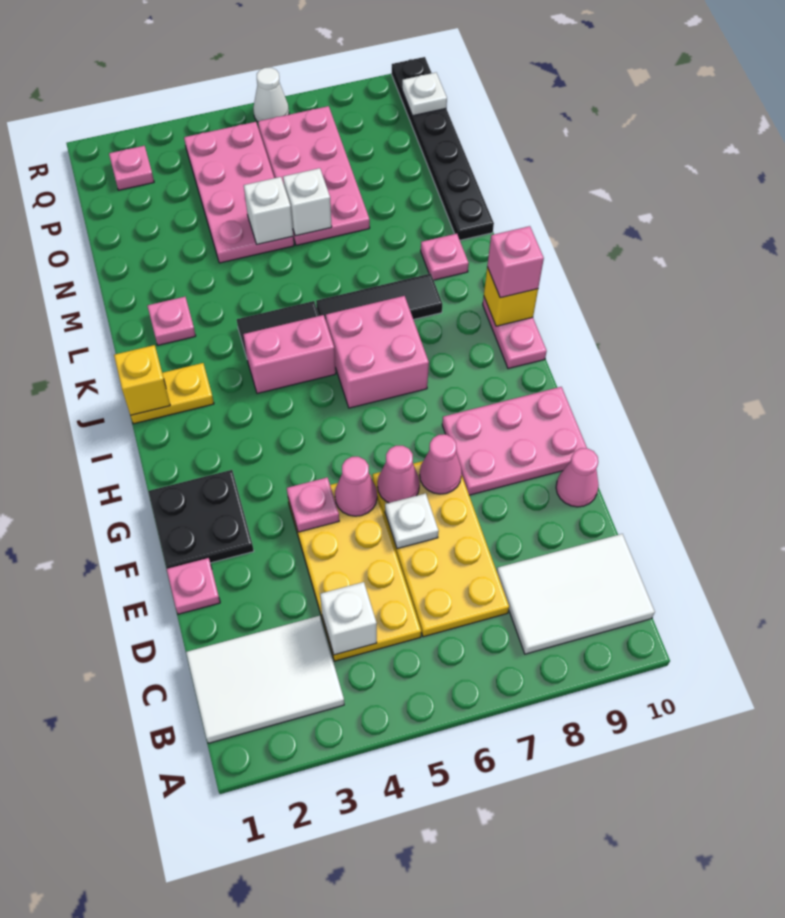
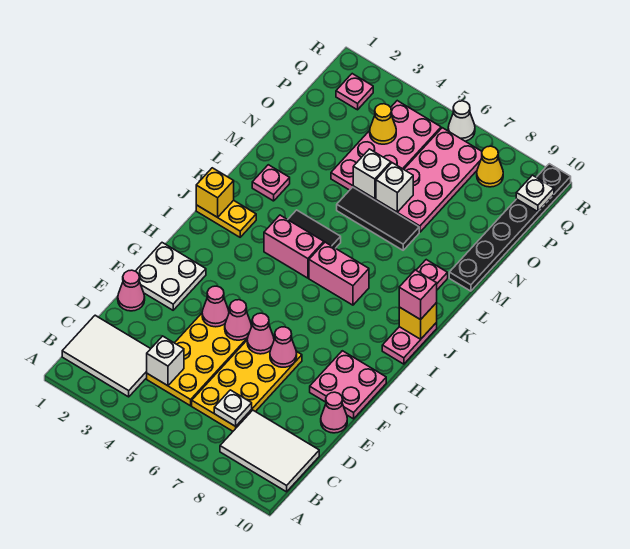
pink plate E1 level 1 -> pink cone E1 level 1
white plate E6 level 2 -> white plate C7 level 2
black plate F1:G2 level 1 -> white plate F1:G2 level 1
pink plate F4 level 2 -> pink cone F4 level 2
pink plate F8:G10 level 1 -> pink plate F9:G10 level 1
pink brick I6:J7 level 1 -> pink brick J6:J7 level 1
black tile K6:K8 level 1 -> black tile M5:M7 level 1
none -> yellow cone P4 level 2
none -> yellow cone Q8 level 1

